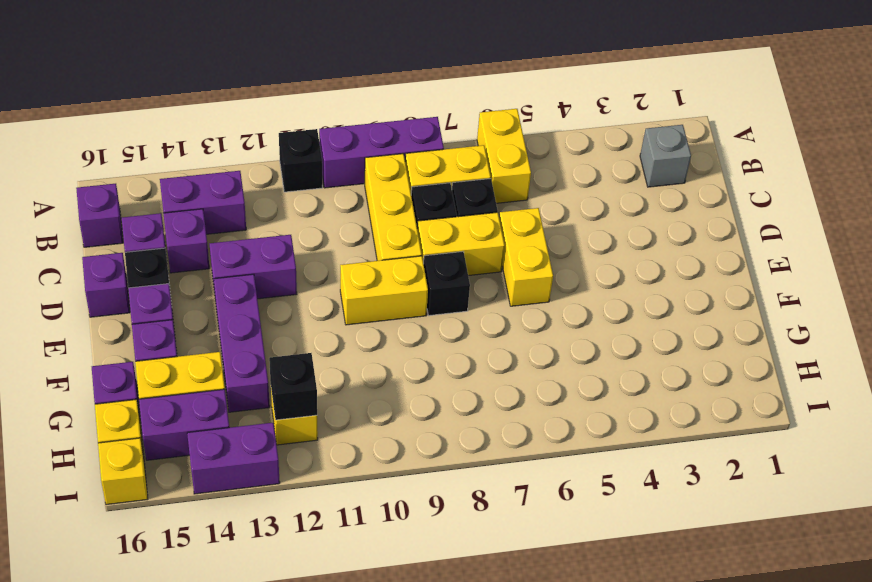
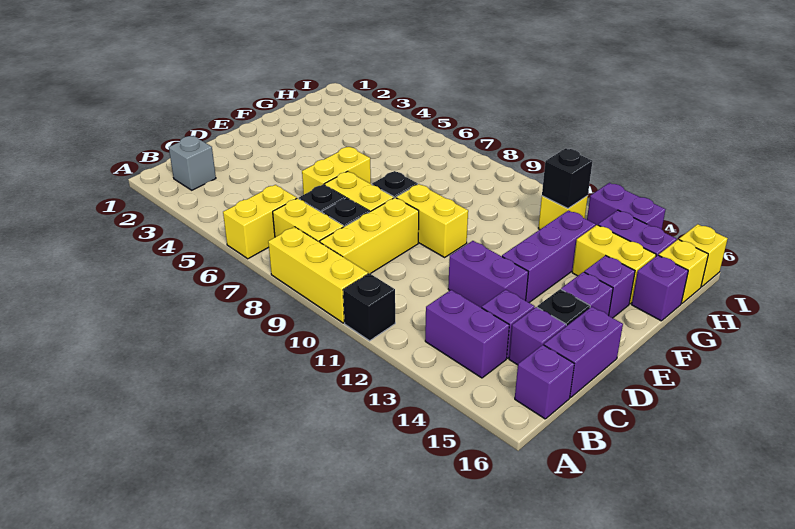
purple brick A8:A10 level 1 -> yellow brick A8:A10 level 1
purple brick D16 level 1 -> purple brick C16:D16 level 1

